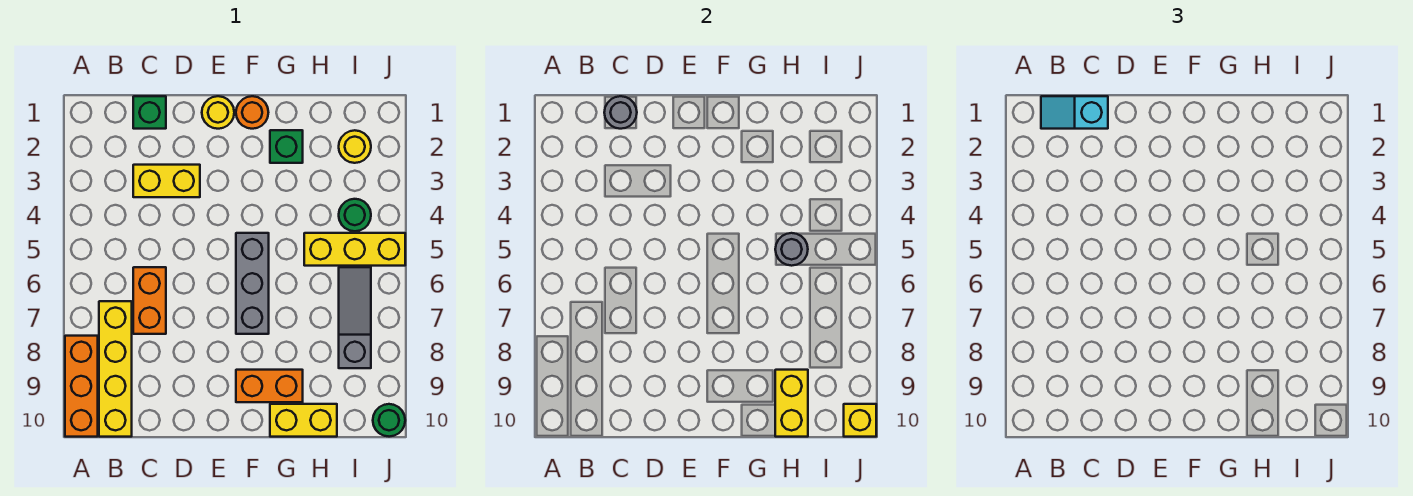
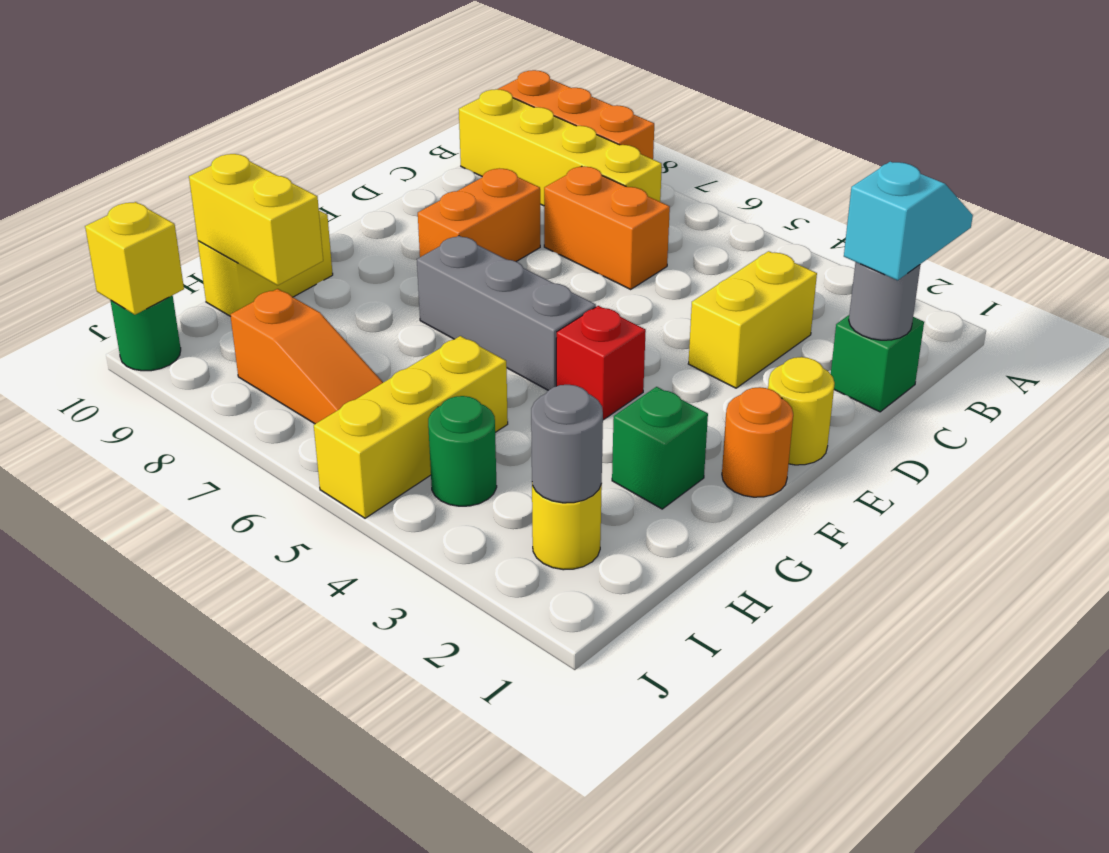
none -> red brick F4 level 1
orange brick F9:G9 level 1 -> orange brick D8:E8 level 1
grey round brick H5 level 2 -> grey round brick I2 level 2
grey slope I6:I8 level 1 top 8 -> orange slope I6:I8 level 1 top 8

